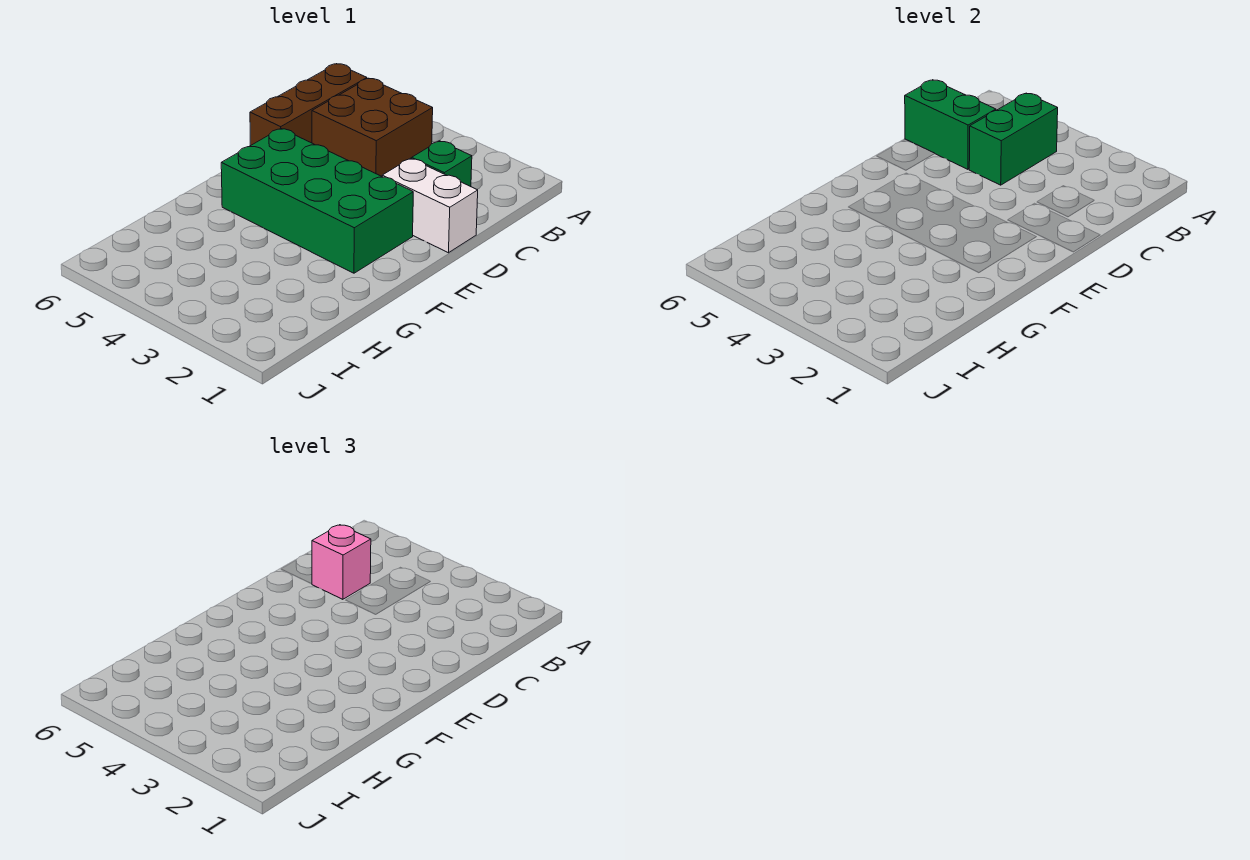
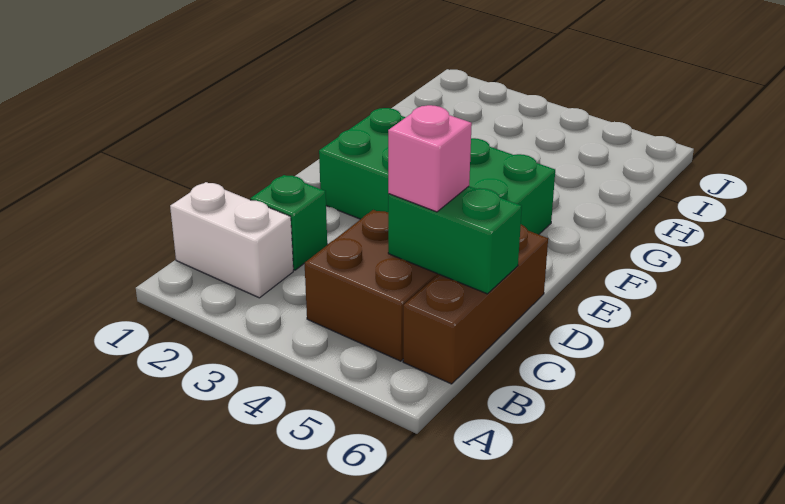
green brick B4:C4 level 2 -> none
white brick D1:D2 level 1 -> white brick B1:B2 level 1

